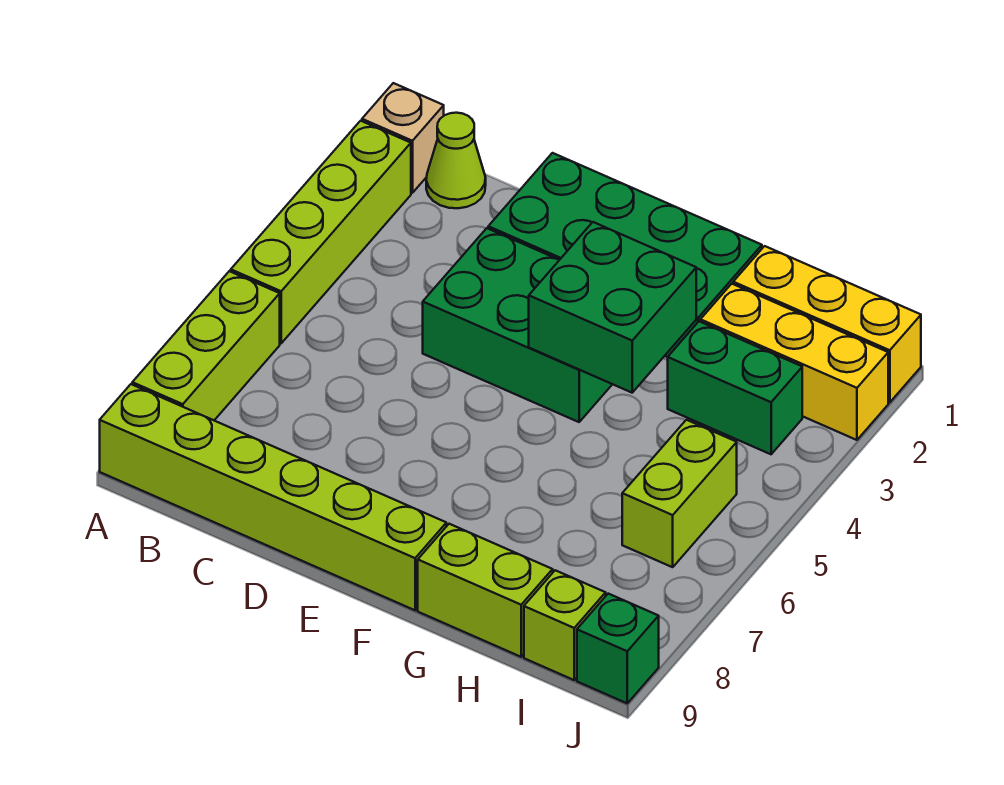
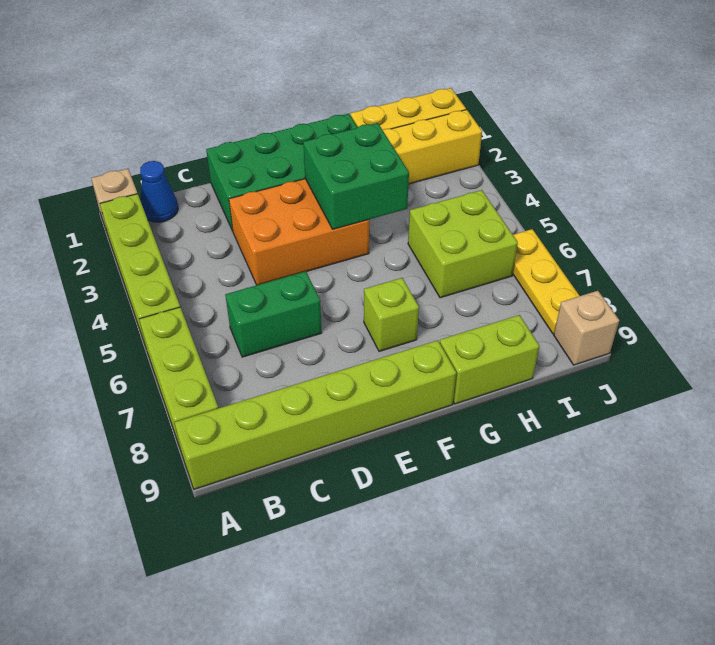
lime cone B1 level 1 -> blue cone B1 level 1
green brick D3:F4 level 1 -> orange brick D3:F4 level 1
green brick H3:I3 level 1 -> green brick C6:D6 level 1
lime brick I5:I6 level 1 -> lime brick H5:I6 level 1
lime brick I9 level 1 -> lime brick F7 level 1
none -> yellow plate J6:J8 level 1
green brick J9 level 1 -> tan brick J9 level 1

